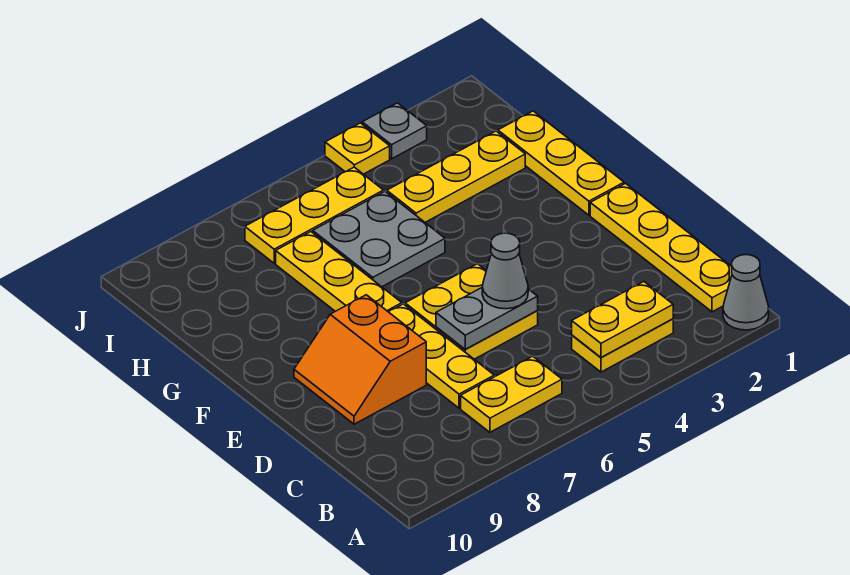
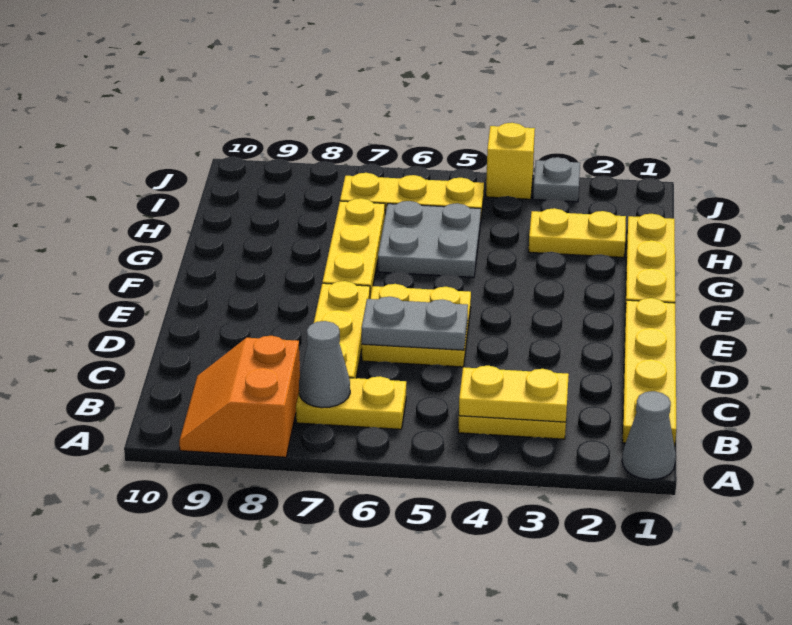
grey cone D5 level 3 -> grey cone B7 level 2
orange slope D8:E9 level 1 top 8 -> orange slope A8:B9 level 1 top 8
yellow plate H2:H4 level 1 -> yellow plate H2:H3 level 1
yellow plate J4 level 1 -> yellow brick J4 level 1

